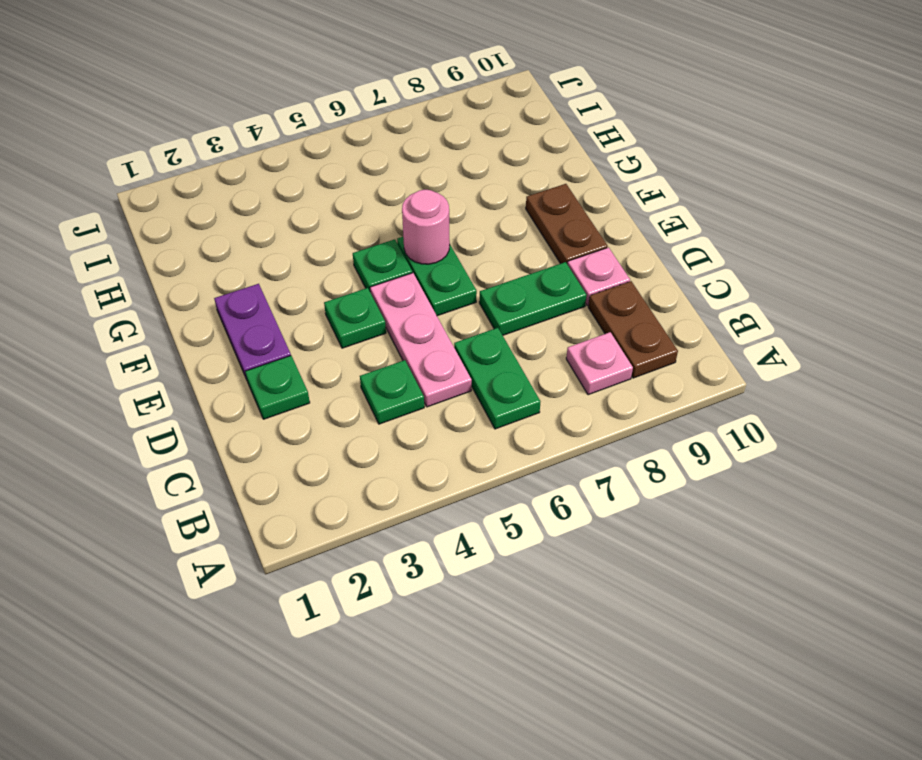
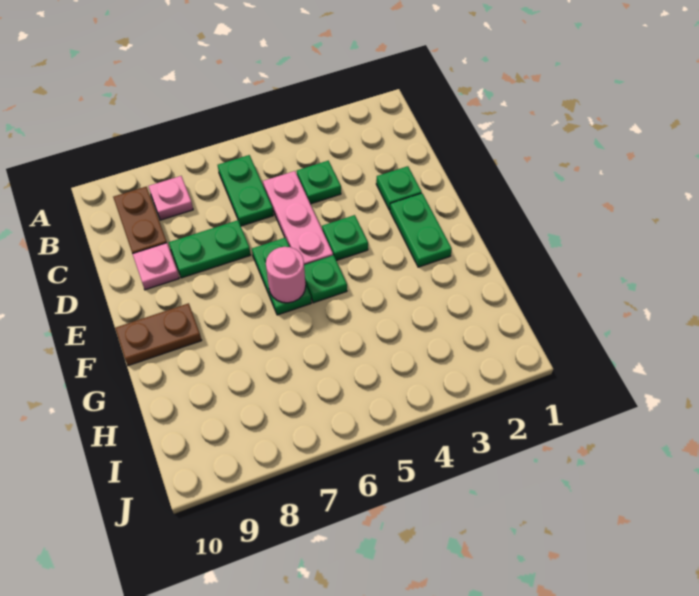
purple plate E2:F2 level 1 -> green plate E2:F2 level 1
brown plate E9:F9 level 1 -> brown plate F9:F10 level 1

